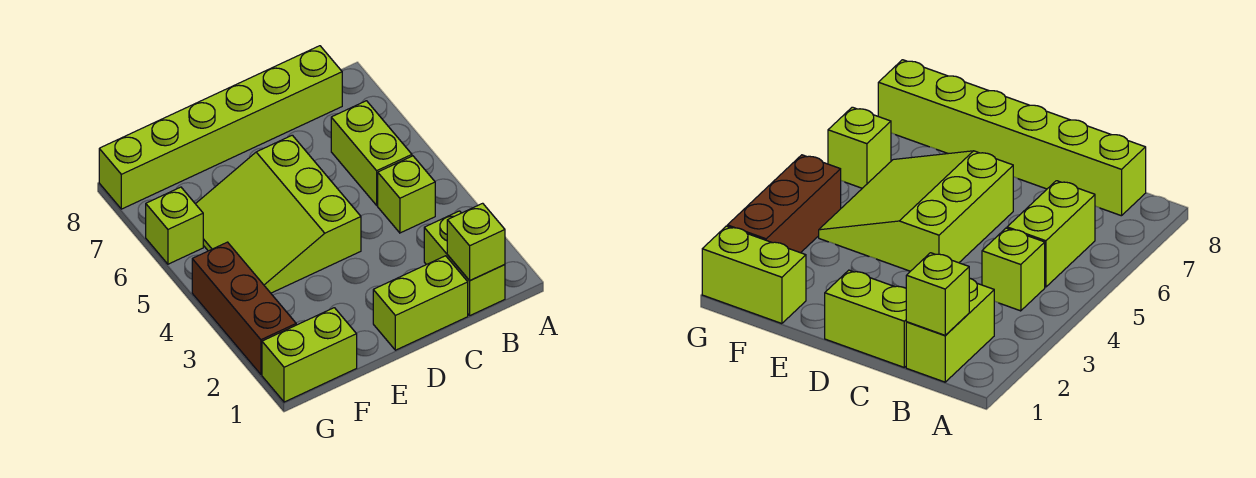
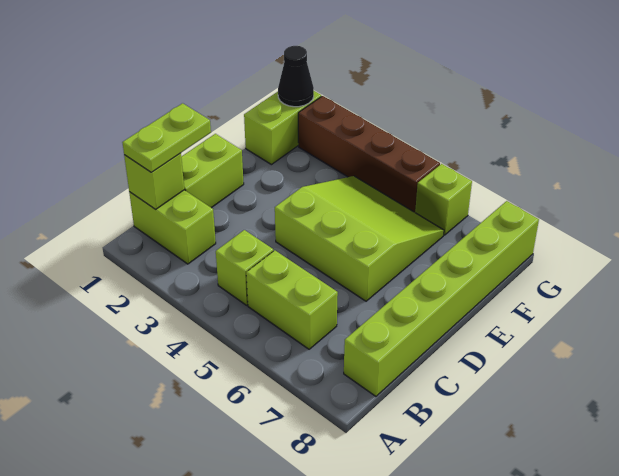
none -> lime plate B1:C1 level 3
none -> black cone G1 level 2
brown brick G2:G4 level 1 -> brown brick G2:G5 level 1

